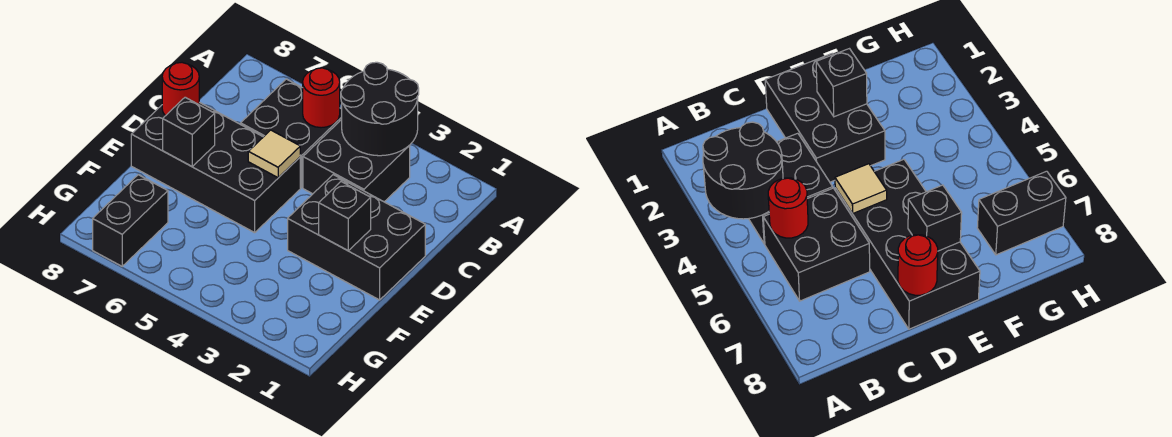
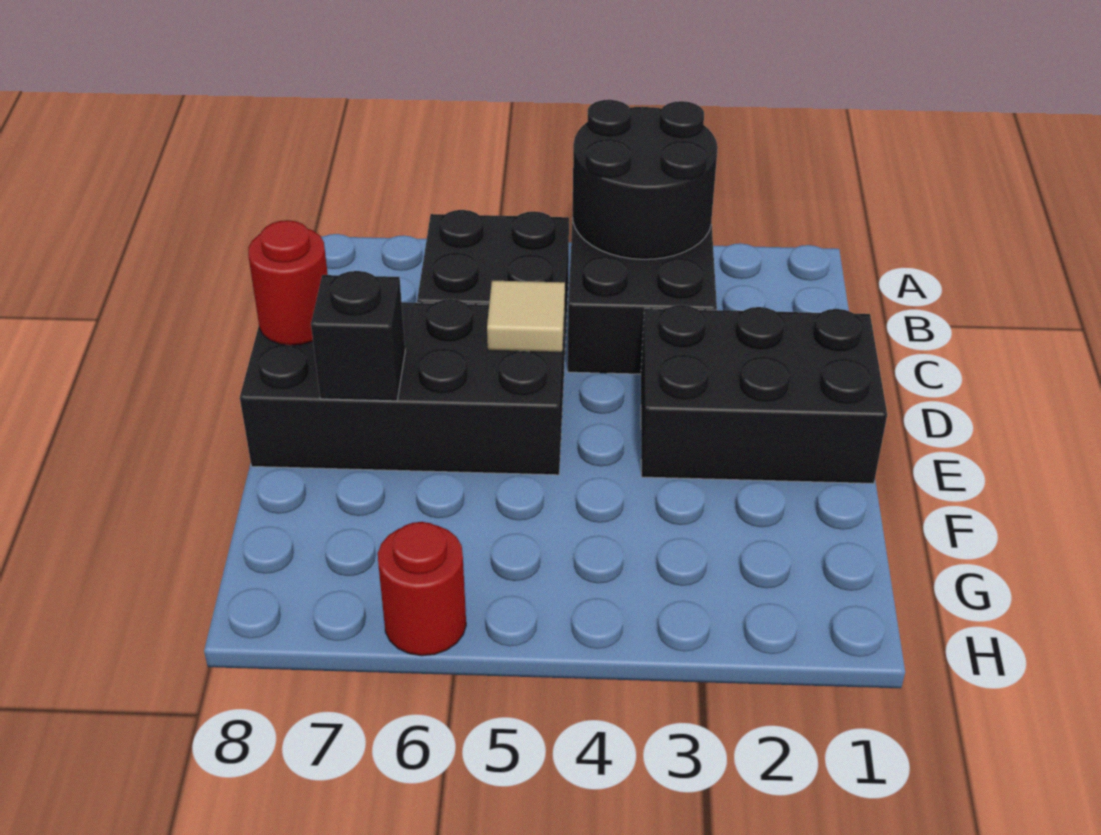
red round brick B5 level 2 -> red round brick H6 level 1
black brick E2 level 2 -> none
black brick G7:H7 level 1 -> none

